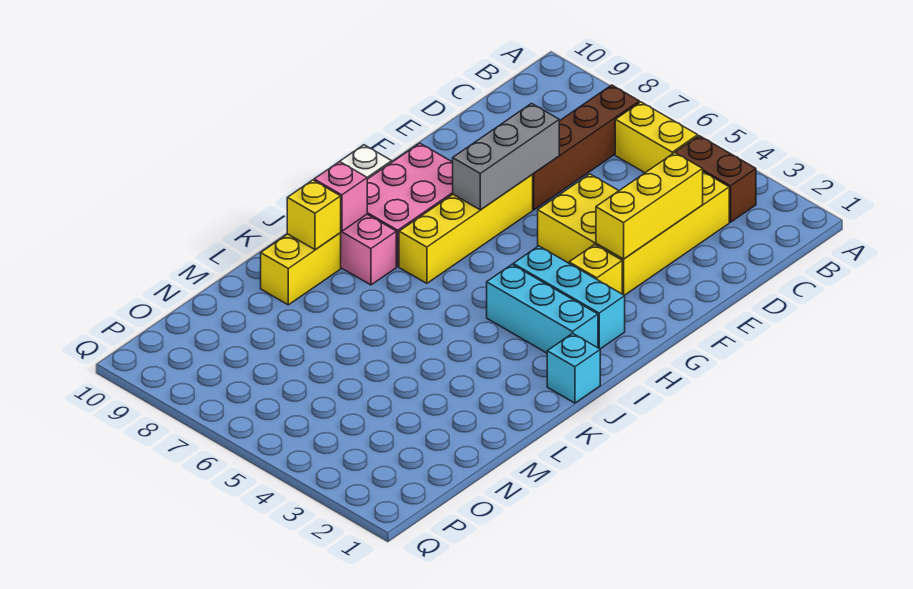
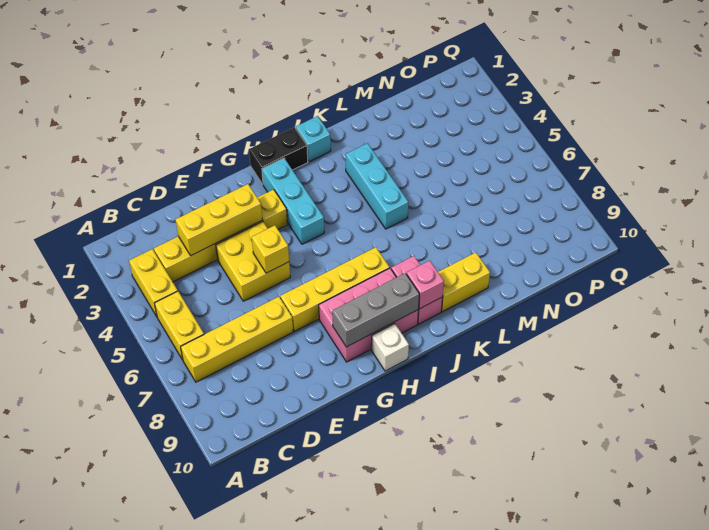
brown brick B3:B4 level 1 -> yellow brick B3:B4 level 1
brown brick B7:E7 level 1 -> yellow brick B7:E7 level 1
grey brick E7:G7 level 2 -> grey brick G9:I9 level 2
none -> black brick H1:I1 level 1
cyan brick I2:I4 level 1 -> cyan brick K3:K5 level 1
yellow brick K9 level 2 -> yellow brick F5 level 2

